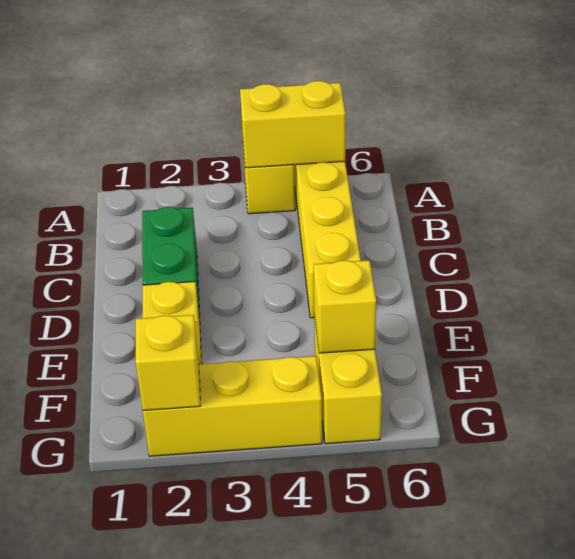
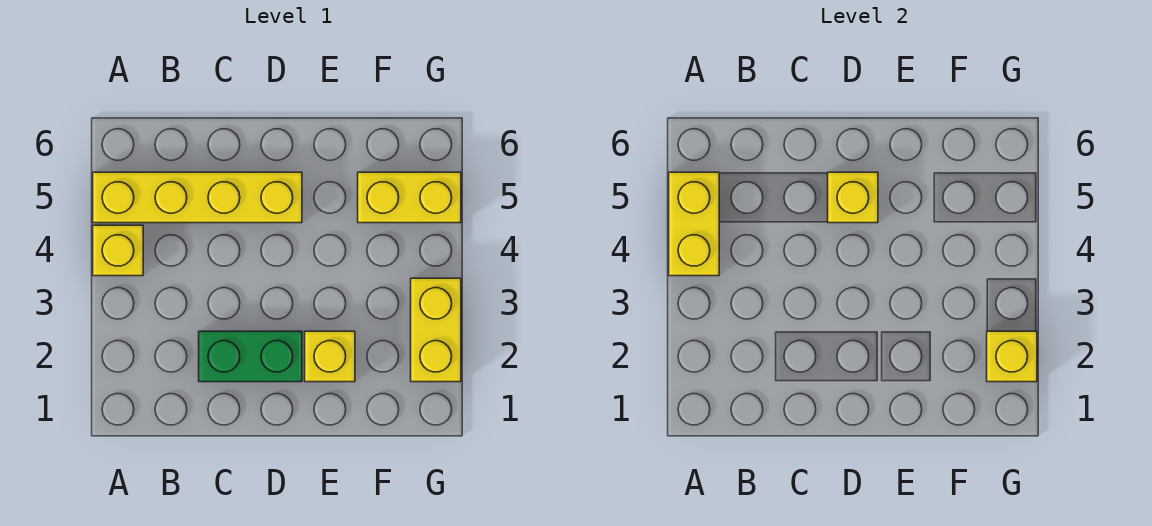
yellow brick F5 level 2 -> yellow brick D5 level 2
yellow brick G2:G4 level 1 -> yellow brick G2:G3 level 1

